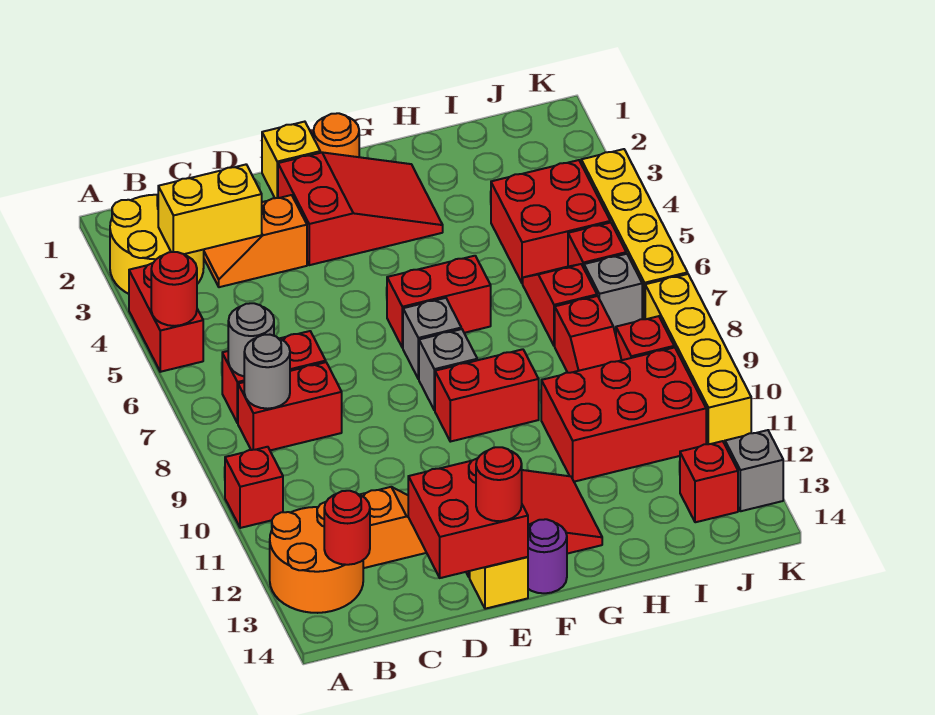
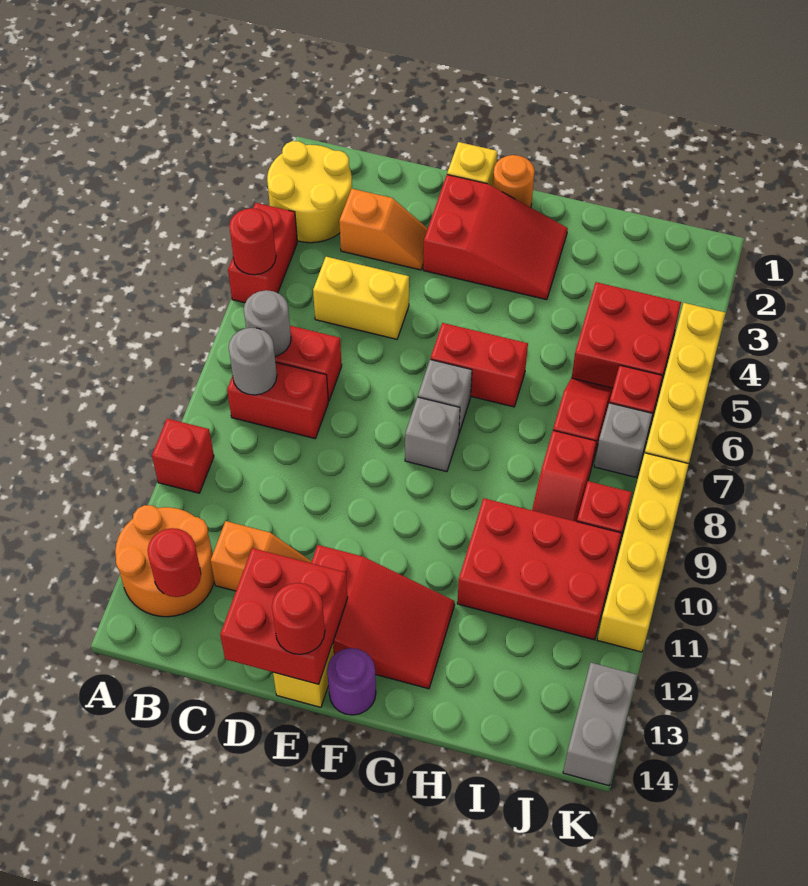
yellow brick B3:C3 level 2 -> yellow brick C5:D5 level 1
orange slope C3:D3 level 1 top D -> orange slope C3:D3 level 1 top C
red brick F9:G9 level 1 -> none
red brick J13 level 1 -> none
grey brick K13 level 1 -> grey brick K13:K14 level 1

